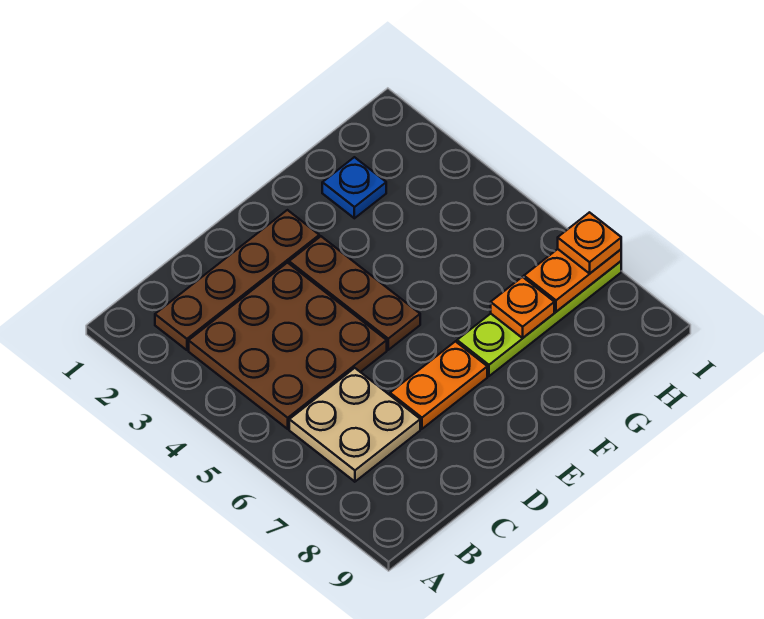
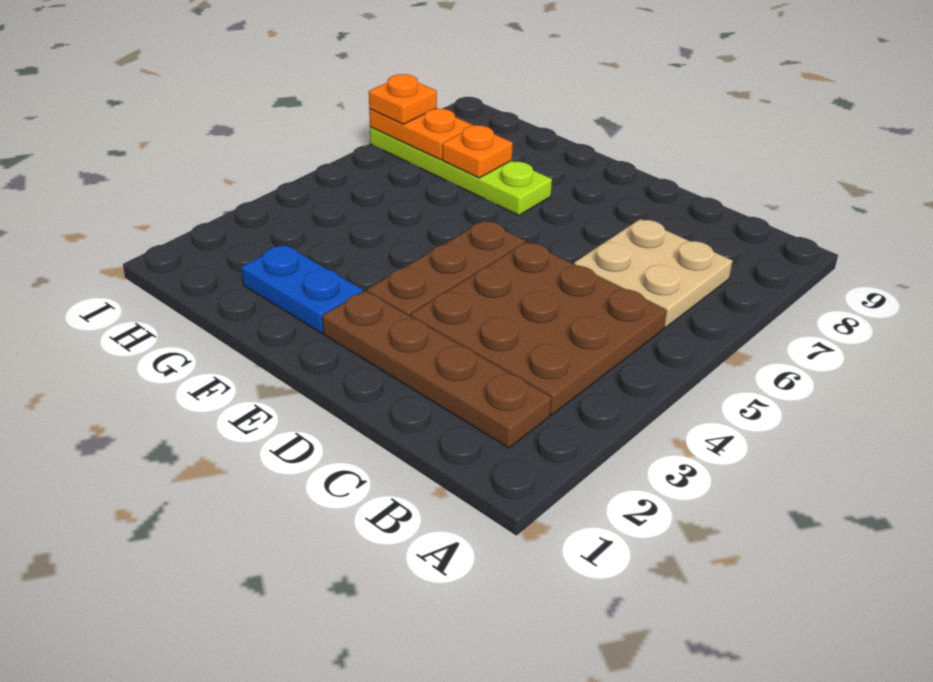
orange plate D7:E7 level 1 -> none
blue plate G2 level 1 -> blue plate F2:G2 level 1

